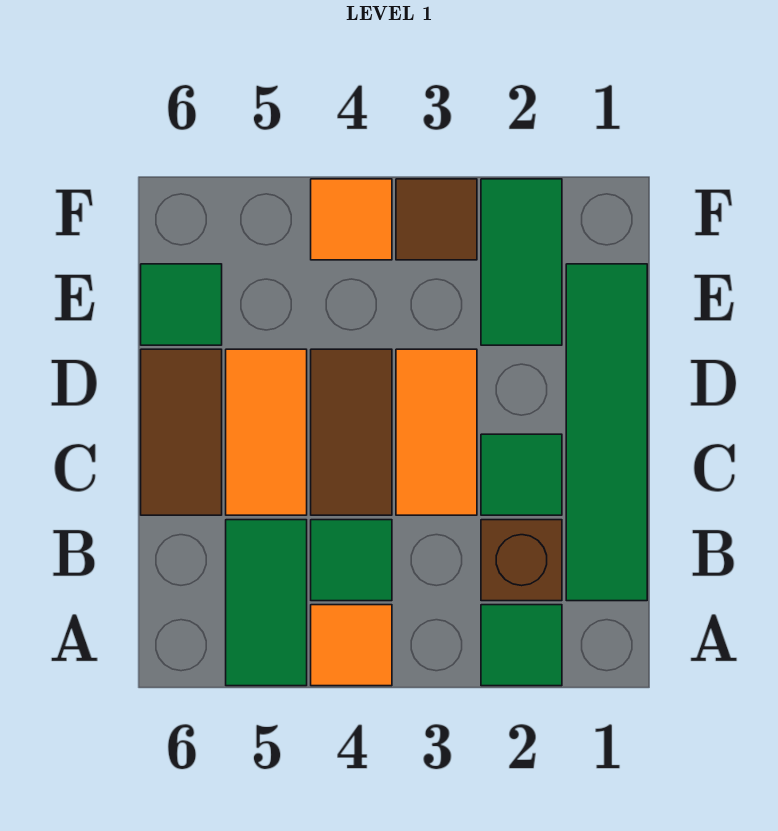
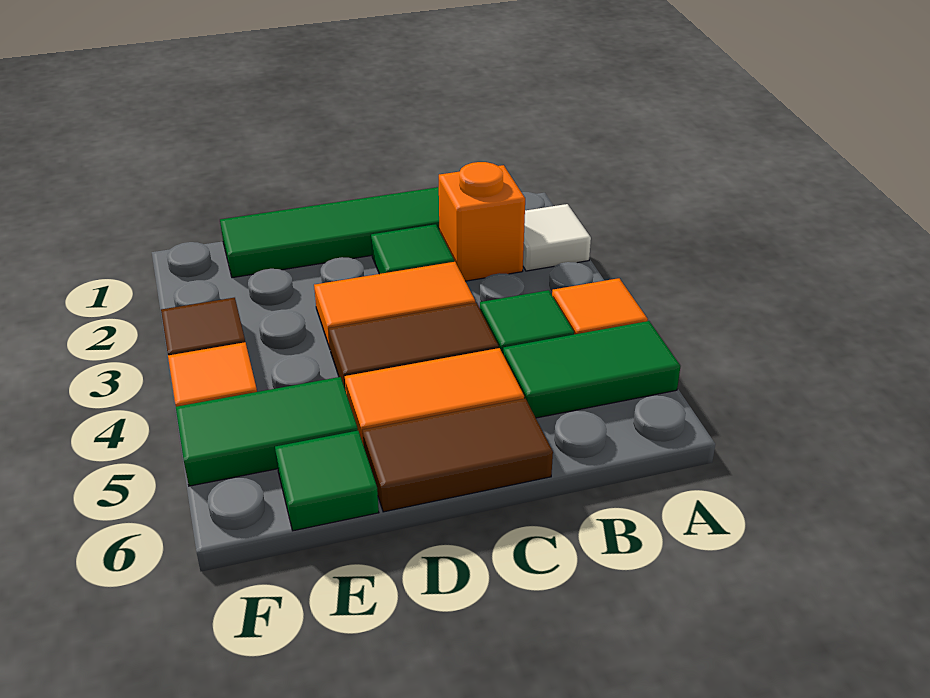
green tile A2 level 1 -> white tile A2 level 1
brown brick B2 level 1 -> orange brick B2 level 1
green tile E2:F2 level 1 -> green tile E5:F5 level 1

